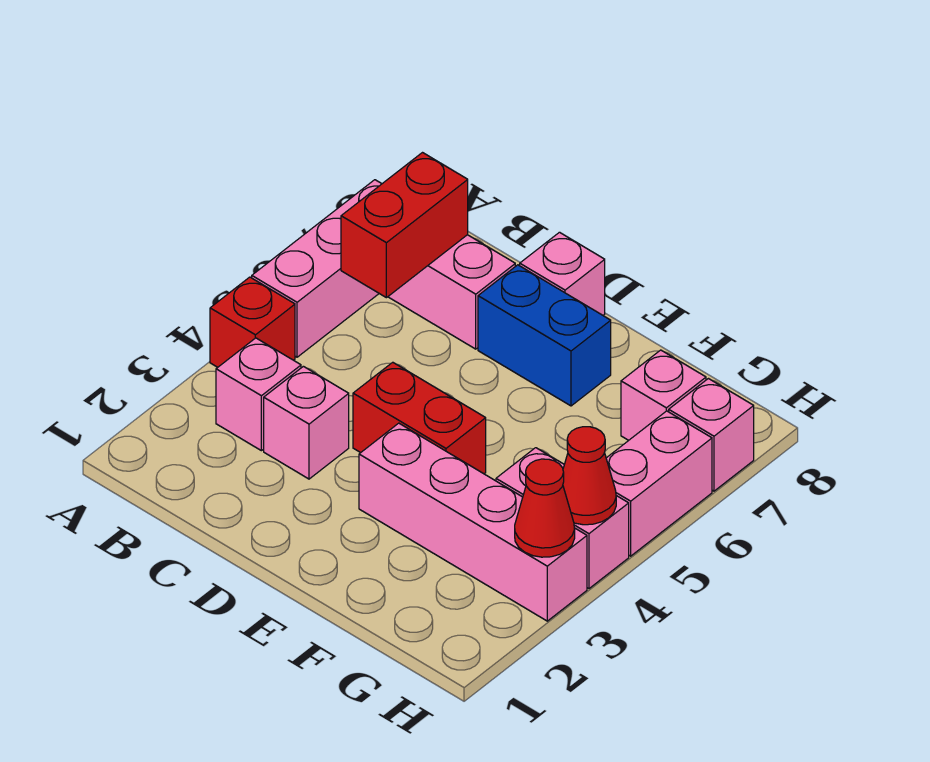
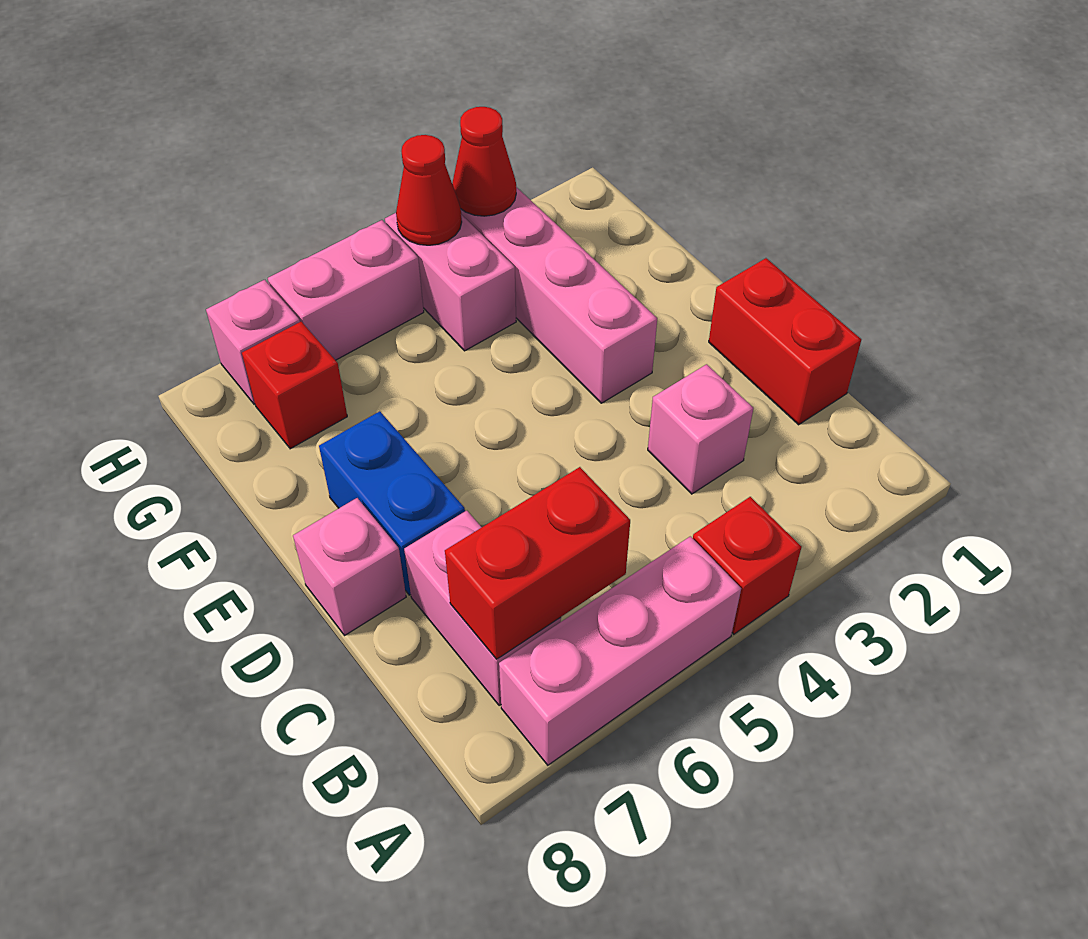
pink brick B3 level 1 -> none
red brick D4:E4 level 1 -> red brick C1:D1 level 1
pink brick G7 level 1 -> red brick G7 level 1

